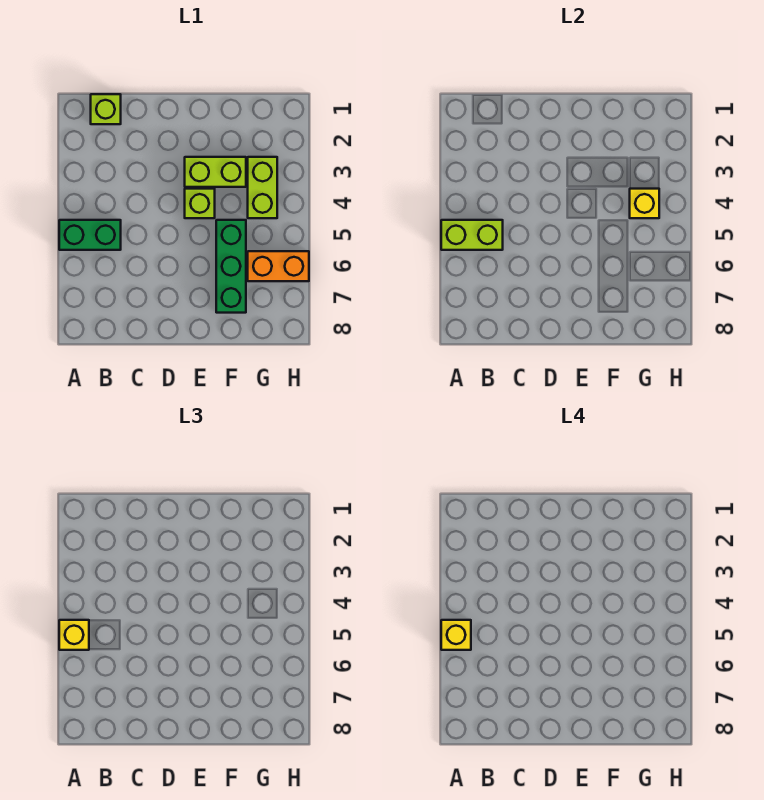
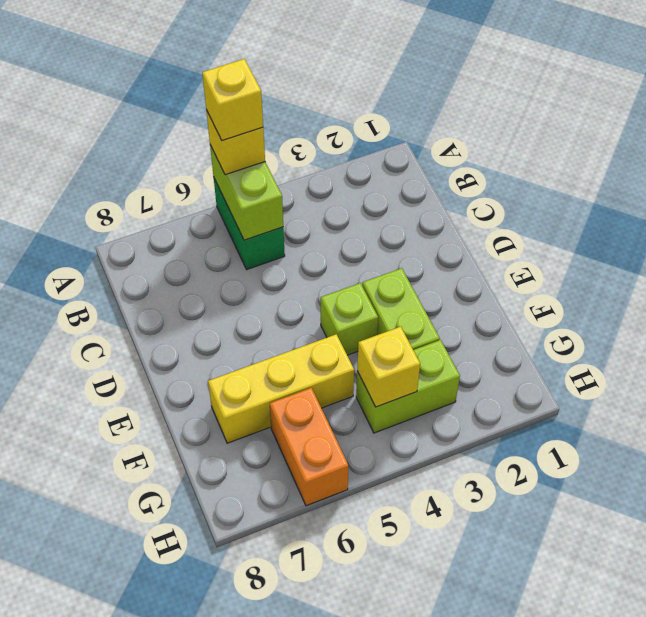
lime brick B1 level 1 -> none
green brick F5:F7 level 1 -> yellow brick F5:F7 level 1

